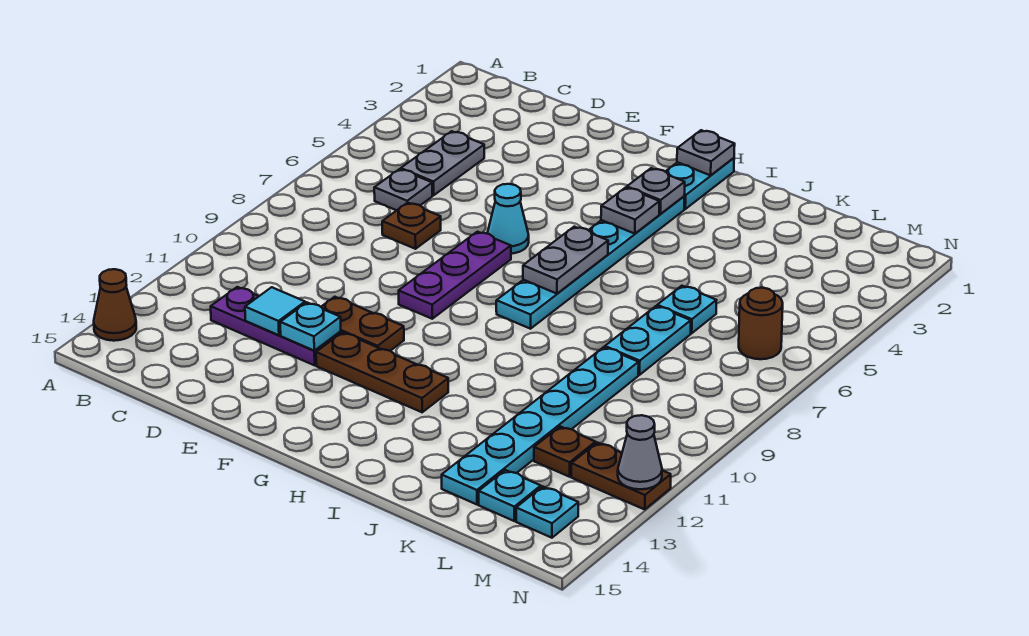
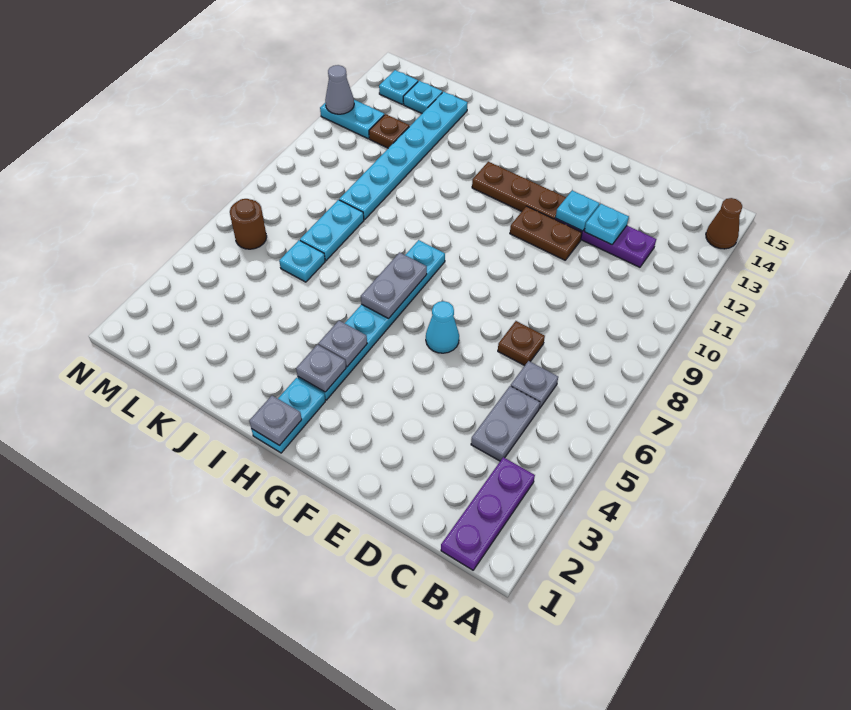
cyan tile D12 level 2 -> cyan plate D12 level 2
purple plate F7:F9 level 1 -> purple plate B1:B3 level 1
brown plate M12:N12 level 1 -> cyan plate M12:N12 level 1

